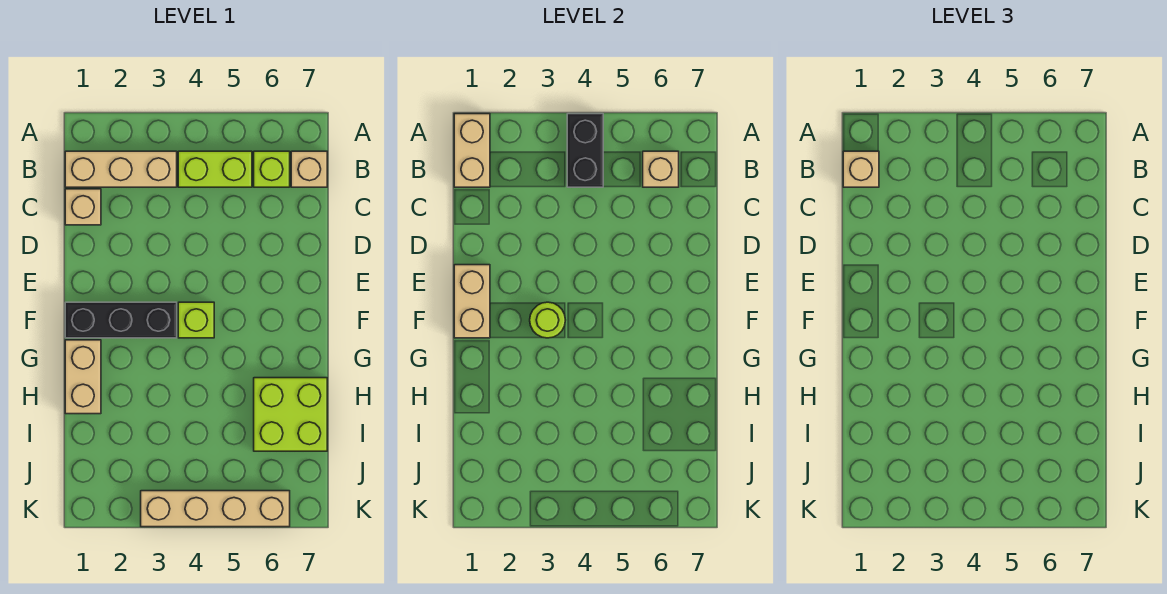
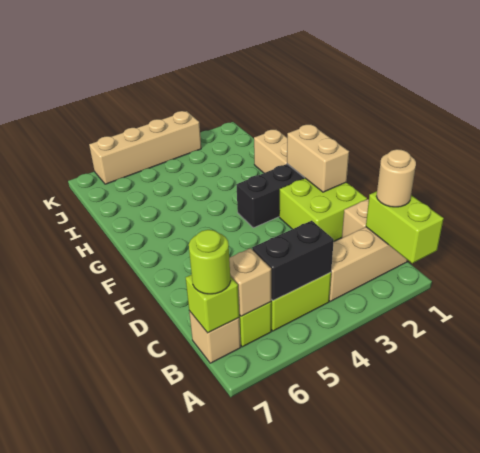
tan brick A1:B1 level 2 -> lime brick A1:B1 level 2
black brick A4:B4 level 2 -> black brick B4:B5 level 2
tan brick B1 level 3 -> tan round brick B1 level 3
lime round brick F3 level 2 -> lime round brick B7 level 3
lime brick F4 level 1 -> lime brick B7 level 2
lime brick H6:I7 level 1 -> lime brick D1:E2 level 1

